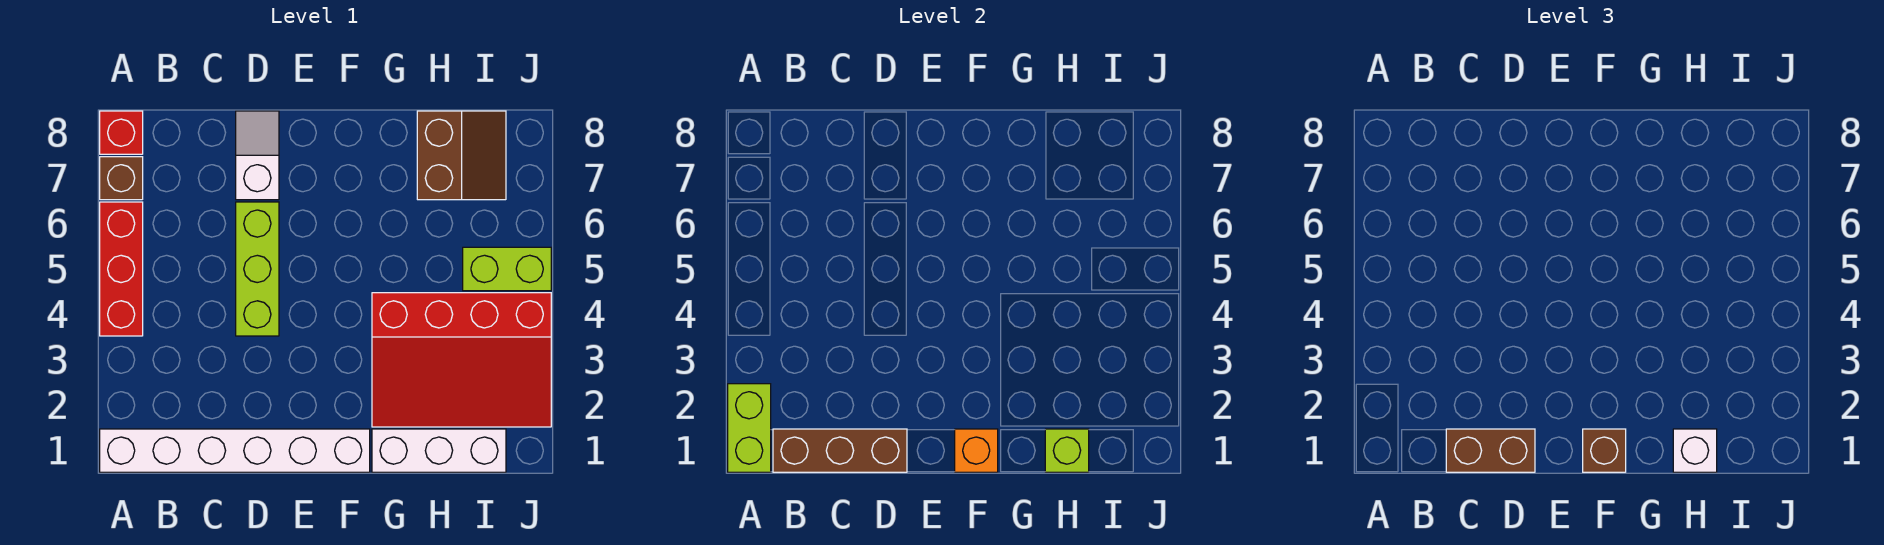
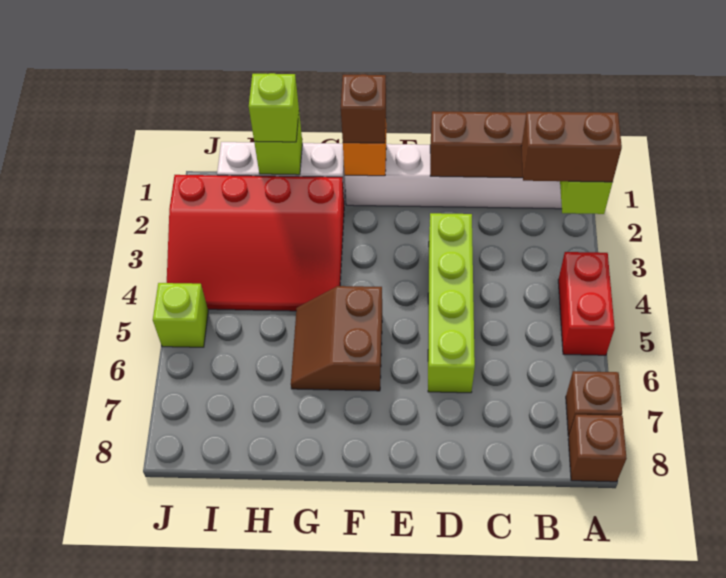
red brick A4:A6 level 1 -> red brick A4:A5 level 1
red brick A8 level 1 -> brown brick A8 level 1
brown brick C1:D1 level 3 -> brown brick A2:B2 level 3
lime brick D4:D6 level 1 -> lime brick D3:D6 level 1
white slope D7:D8 level 1 top 7 -> none
red slope G2:J4 level 1 top 4 -> red slope G2:J4 level 1 top 2
white brick H1 level 3 -> lime brick H1 level 3
brown slope H7:I8 level 1 top H -> brown slope F5:G6 level 1 top F
lime brick I5:J5 level 1 -> lime brick J5 level 1

